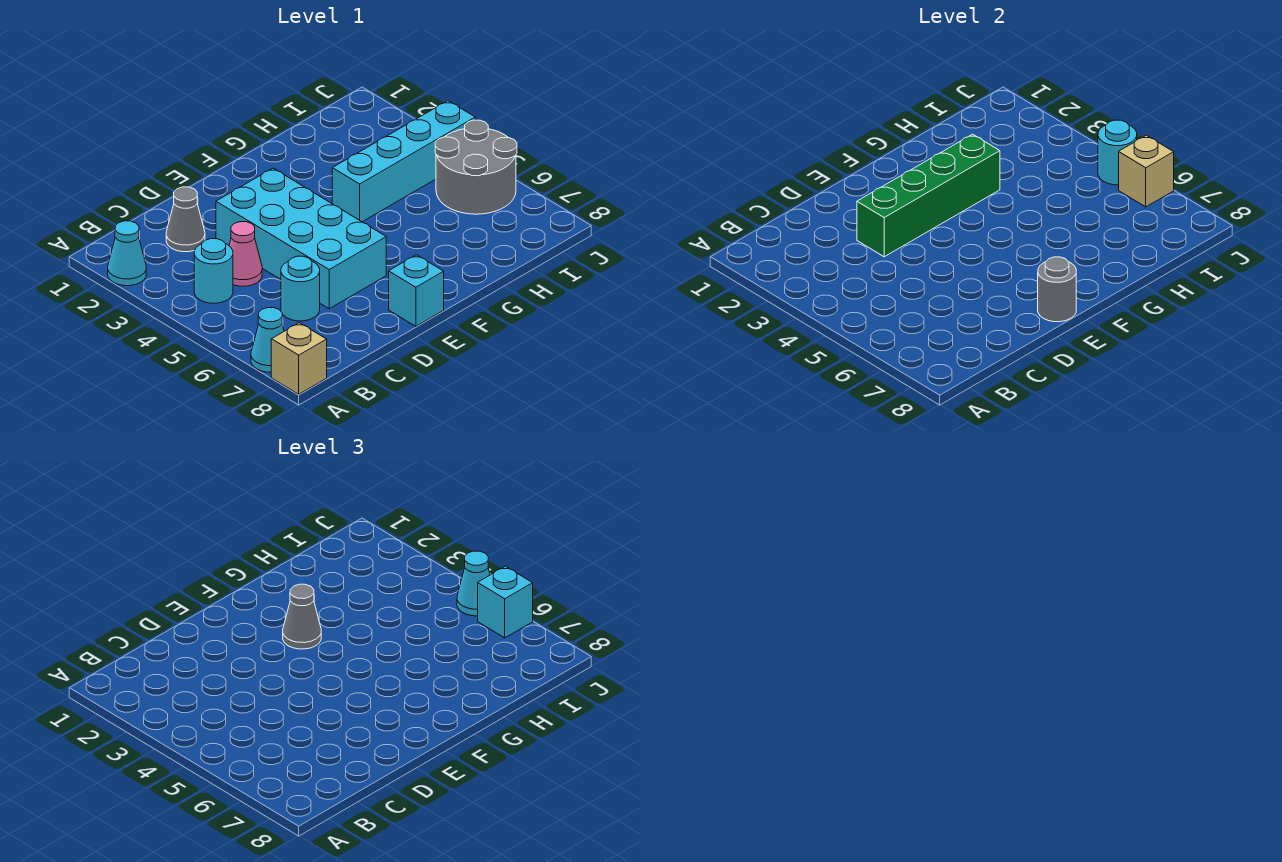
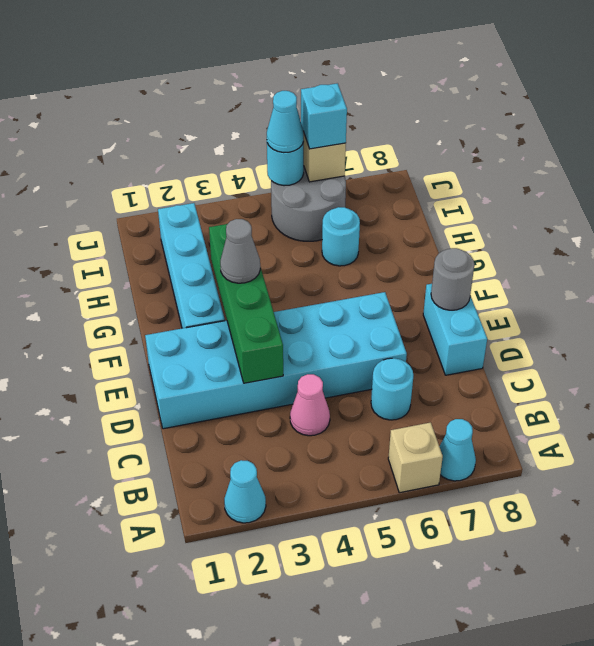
tan brick A8 level 1 -> tan brick A6 level 1
cyan round brick B4 level 1 -> cyan round brick H6 level 1
grey cone C2 level 1 -> none
cyan brick D3:E6 level 1 -> cyan brick D1:E6 level 1
cyan brick E8 level 1 -> cyan brick D8:E8 level 1
cyan brick G4:J4 level 1 -> cyan brick F2:I2 level 1

